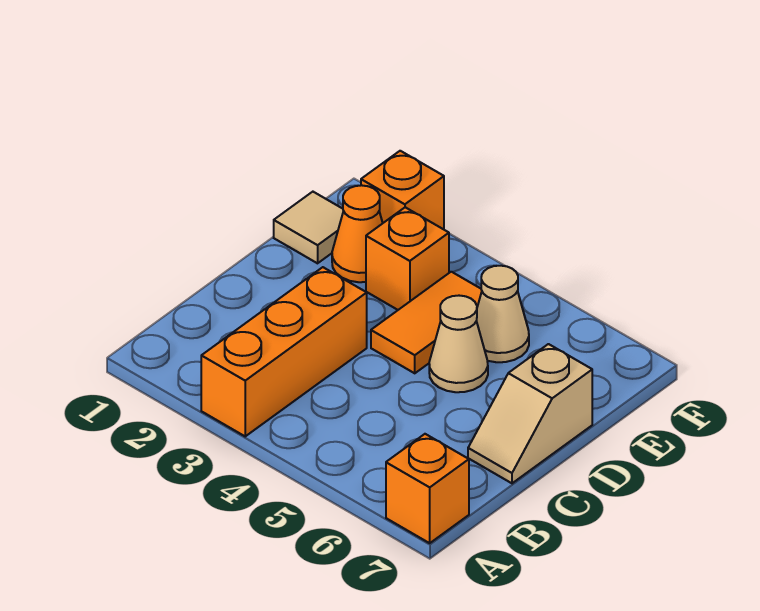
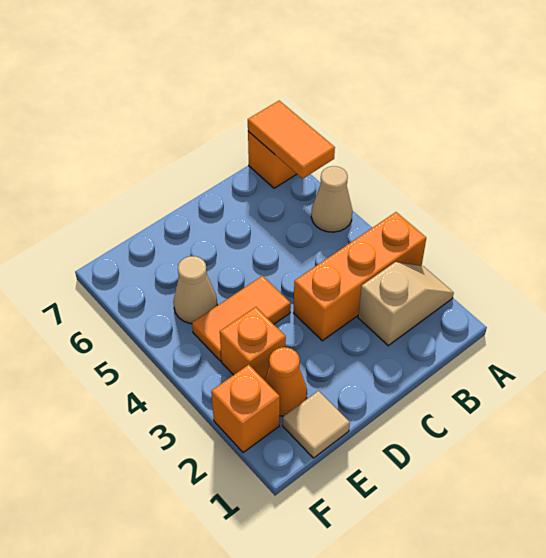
none -> orange tile A6:A7 level 2
tan slope C7:D7 level 1 top D -> tan slope A2:B2 level 1 top B
tan cone D5 level 1 -> tan cone A5 level 1

